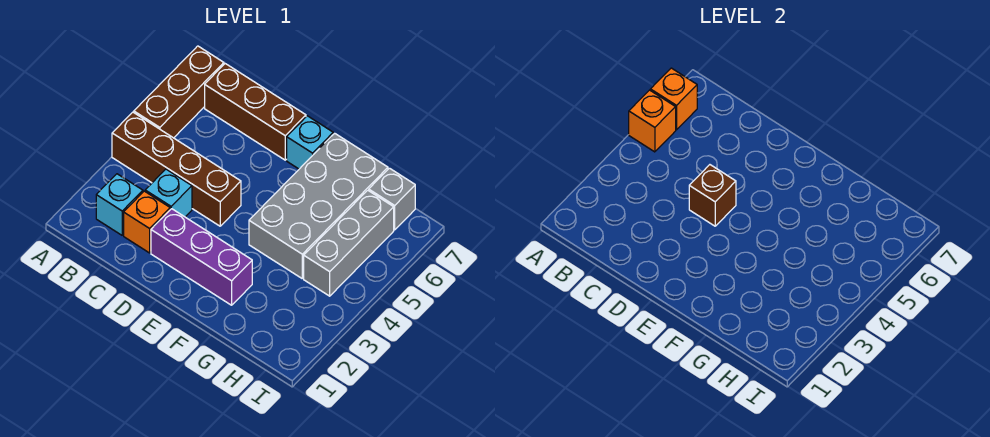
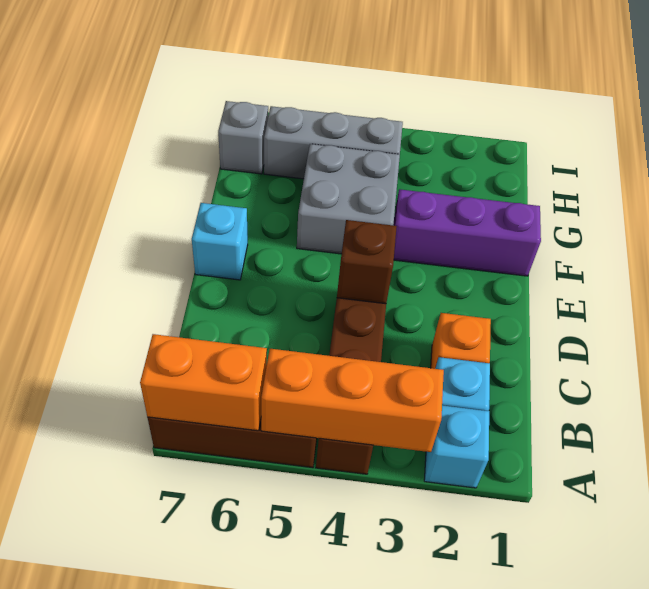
orange brick A5 level 2 -> orange brick A3:A5 level 2
orange brick A6 level 2 -> orange brick A6:A7 level 2
brown brick B7:D7 level 1 -> none
cyan brick C3 level 1 -> cyan brick A2 level 1
purple brick D2:F2 level 1 -> purple brick F1:F3 level 1
grey brick F4:G7 level 1 -> grey brick F4:G5 level 1

